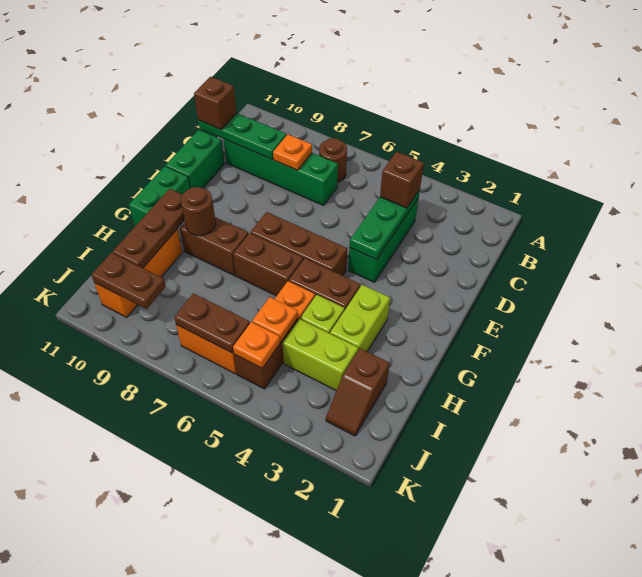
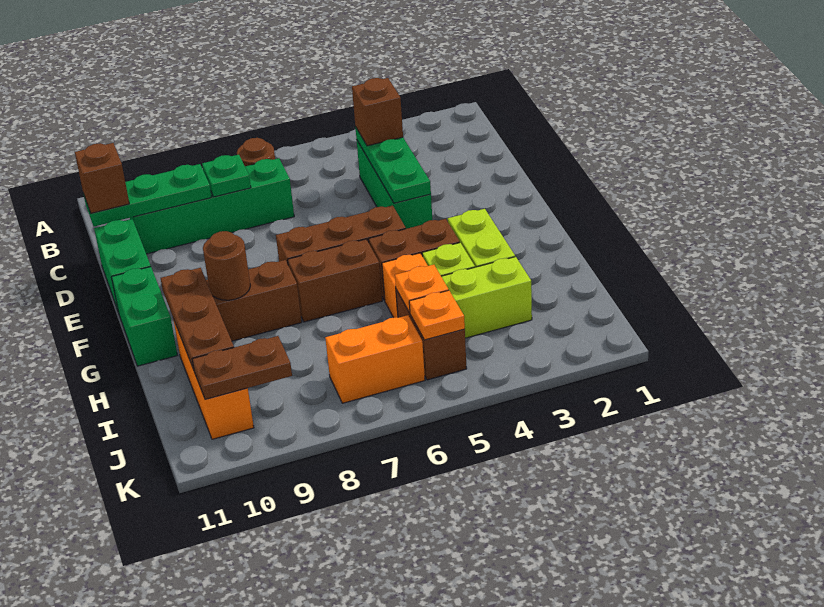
orange plate C8 level 2 -> green plate C8 level 2
brown slope I2:J2 level 1 top I -> none
brown plate J6:J7 level 2 -> none

